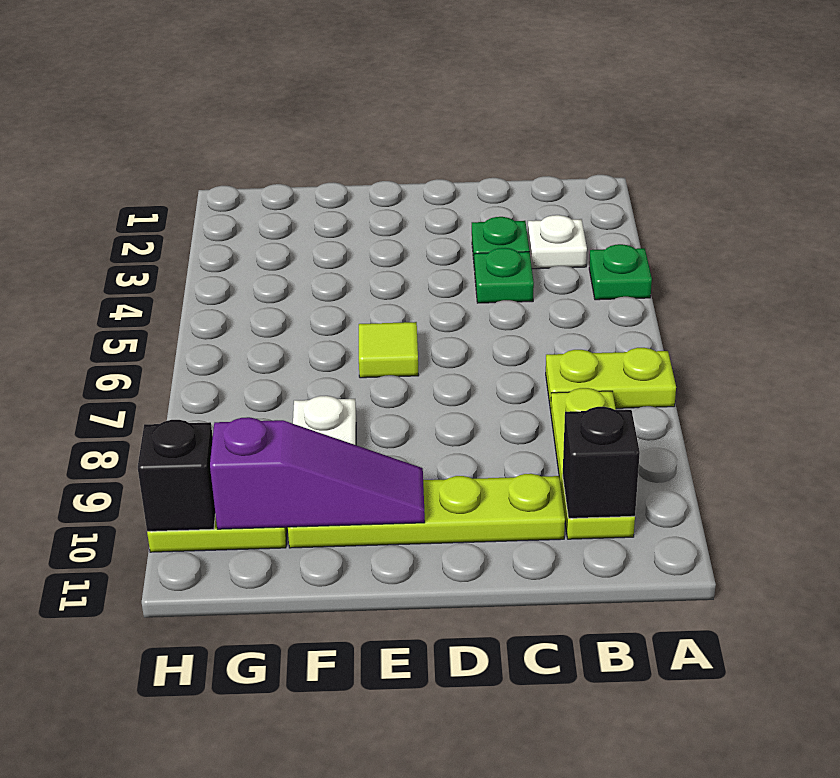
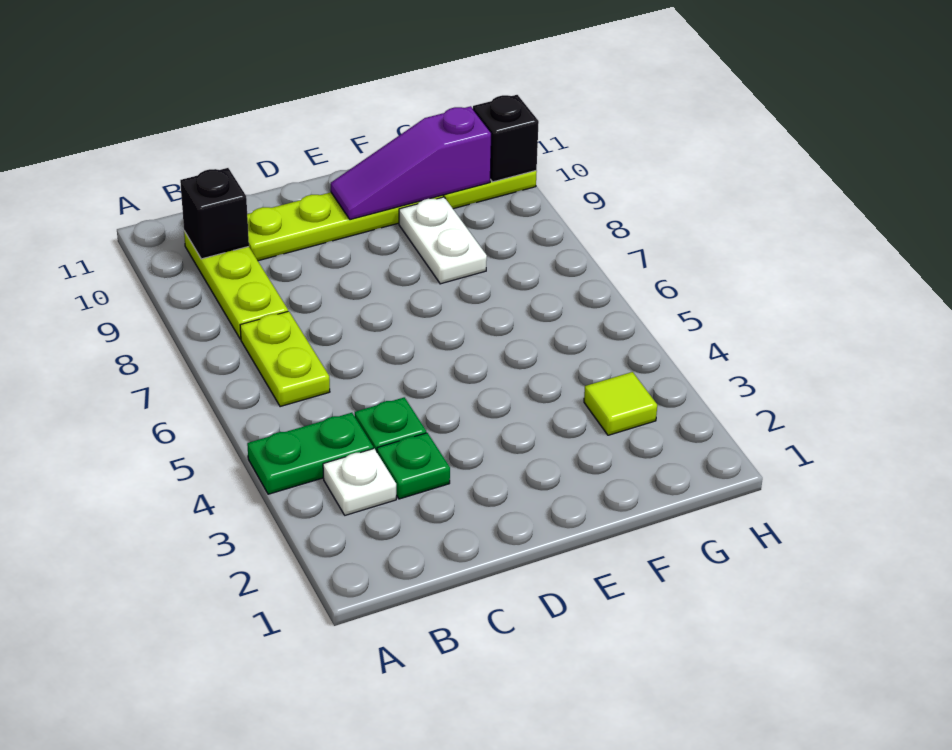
green plate A4 level 1 -> green plate A4:B4 level 1
lime plate A7:B7 level 1 -> lime plate B6:B7 level 1
lime tile E6 level 1 -> lime tile G3 level 1

